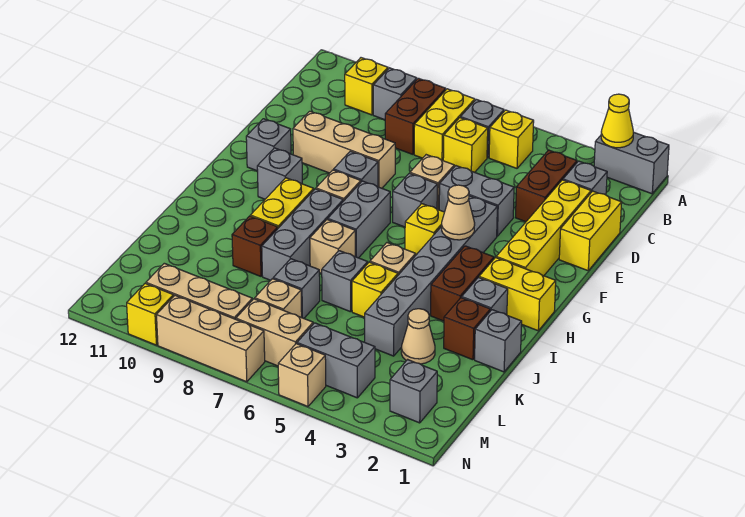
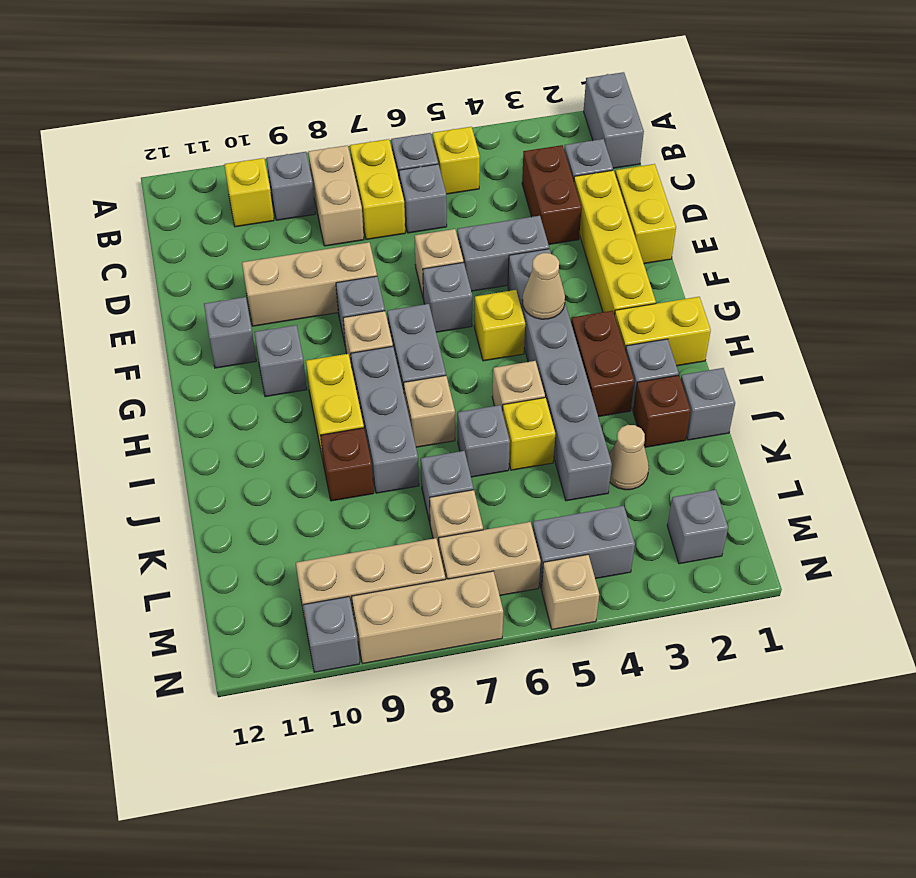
grey brick A1:A2 level 1 -> grey brick A1:B1 level 1
yellow cone A2 level 2 -> none
brown brick B8:C8 level 1 -> tan brick B8:C8 level 1
yellow brick C6 level 1 -> grey brick C6 level 1
yellow brick N10 level 1 -> grey brick N10 level 1

